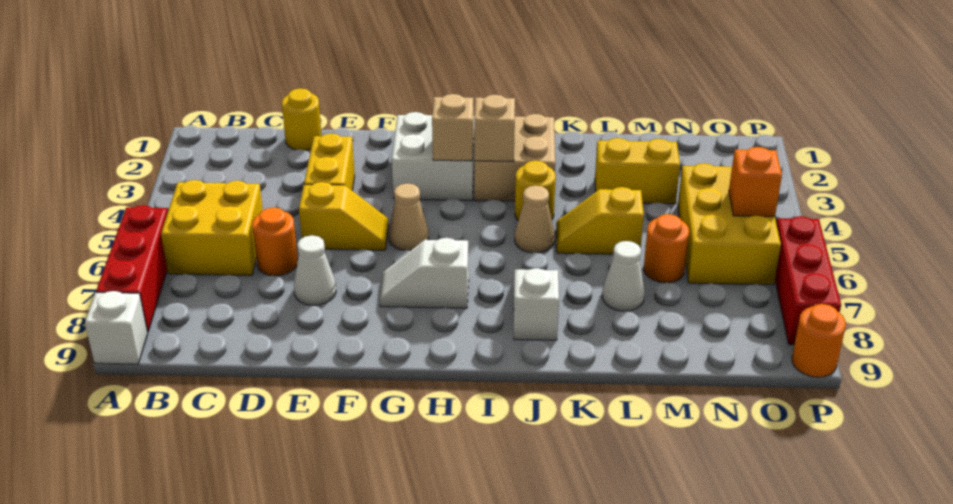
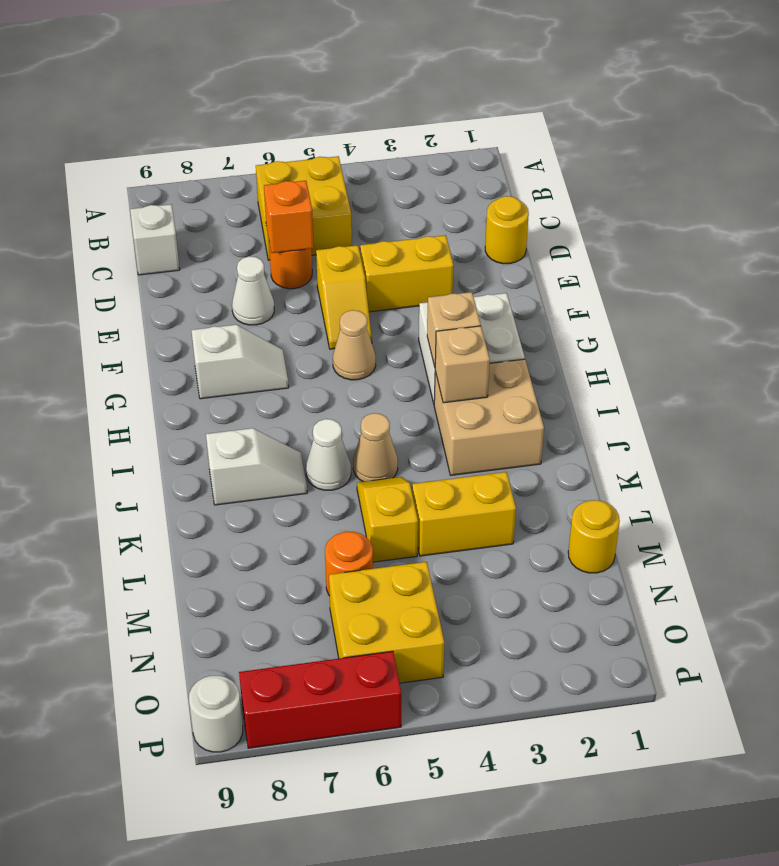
red brick A6:A8 level 1 -> none
white brick A9 level 1 -> white brick C9 level 1
white slope G7:H7 level 1 top H -> white slope G7:G8 level 1 top 8
yellow round brick J4 level 1 -> yellow round brick M1 level 1
yellow brick L3:M3 level 1 -> yellow brick L3:L4 level 1
white cone L7 level 1 -> white cone J6 level 1
yellow brick N4:O6 level 1 -> yellow brick N5:O6 level 1
orange brick O5 level 2 -> orange brick D6 level 2
orange round brick P9 level 1 -> white round brick P9 level 1

